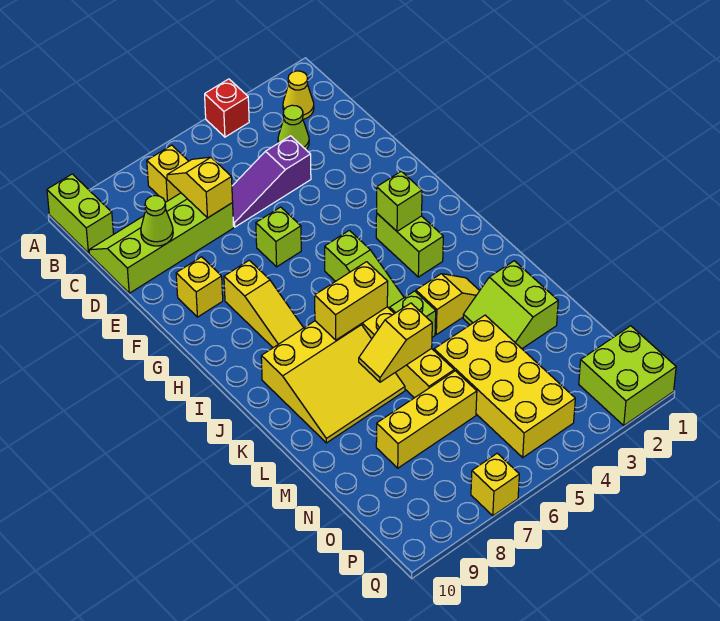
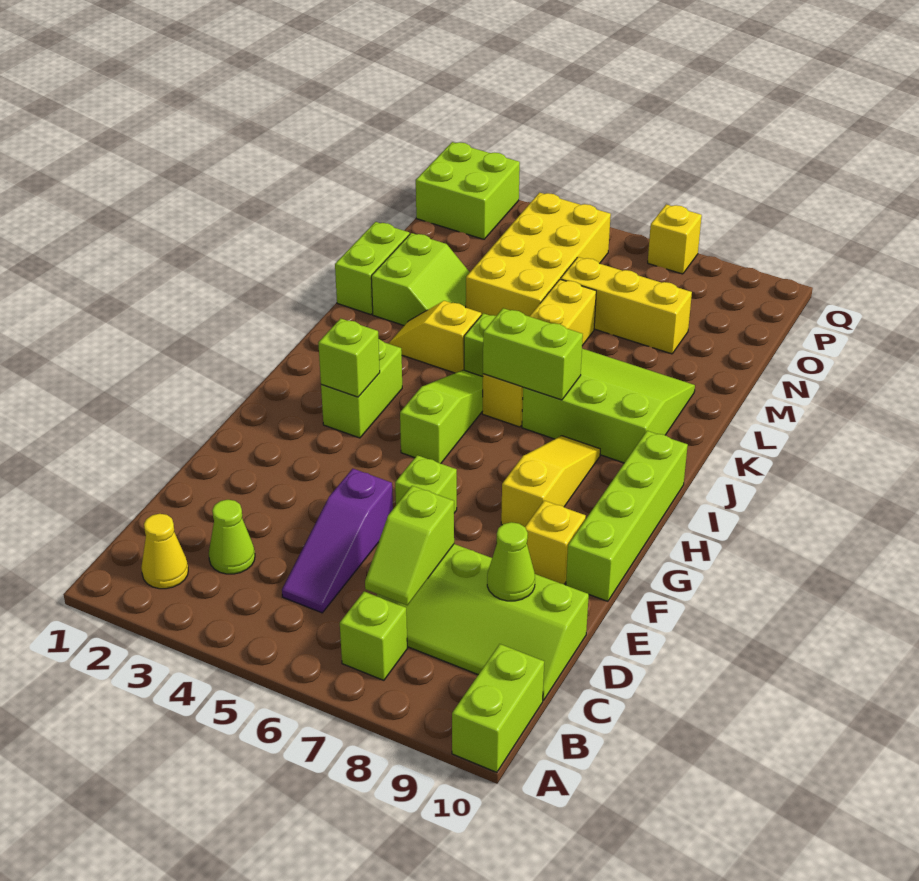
red brick A4 level 1 -> none
yellow brick B7 level 1 -> lime brick B7 level 1
yellow slope C7:D7 level 2 top D -> lime slope C7:D7 level 2 top D
purple slope D4:D6 level 1 top 4 -> purple slope C5:E5 level 1 top E
none -> lime brick F10:I10 level 1
yellow brick J6:J7 level 2 -> lime brick J6:J7 level 2
yellow slope J7:L9 level 1 top J -> lime slope J7:L9 level 1 top J
none -> lime brick L1:M1 level 1
yellow slope L6:L7 level 2 top 6 -> none

